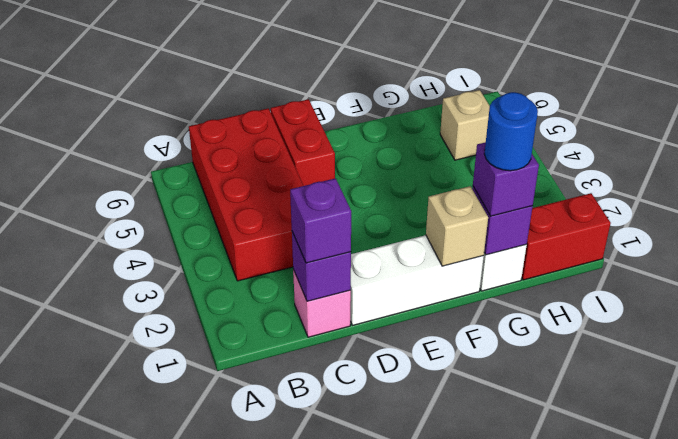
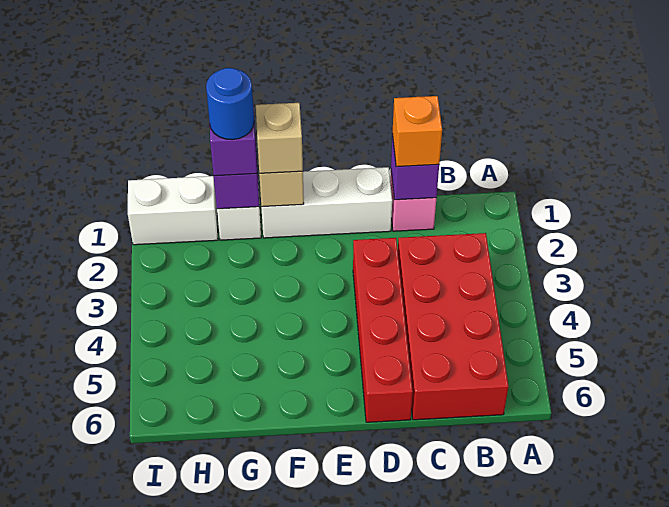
purple brick C1 level 3 -> orange brick C1 level 3
red brick D5:D6 level 1 -> red brick D3:D6 level 1
red brick H1:I1 level 1 -> white brick H1:I1 level 1
tan brick H5 level 1 -> tan brick F1 level 3

